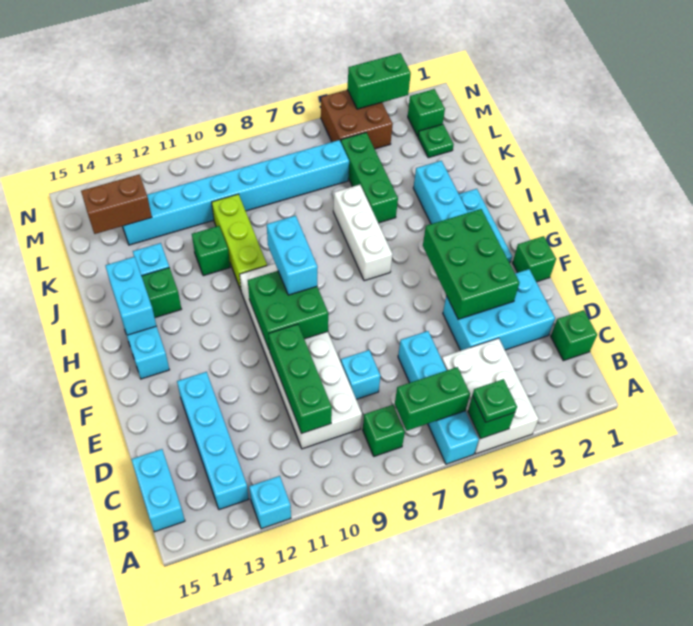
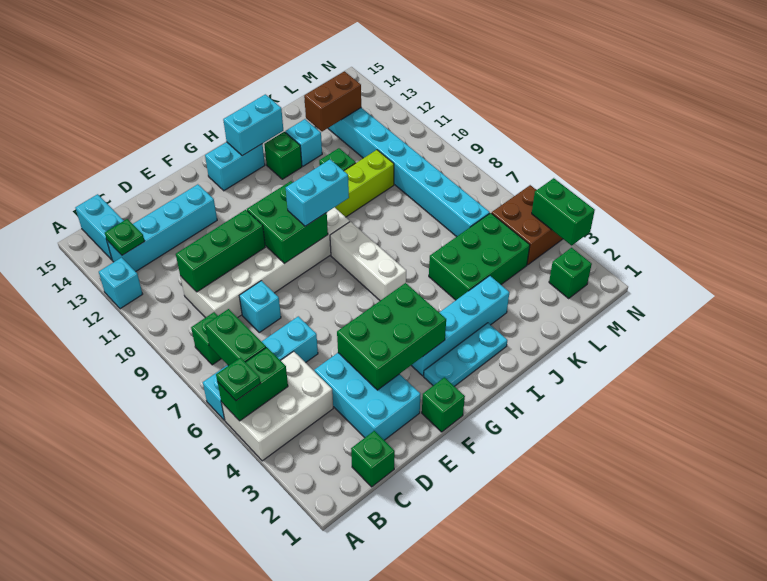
green brick A5 level 2 -> green brick A5:B5 level 2
cyan brick B15:C15 level 1 -> cyan brick B14:B15 level 1
white brick H6:J6 level 1 -> white brick H6:H8 level 1
green brick J5:L5 level 1 -> green brick J4:L5 level 1
green plate L2 level 1 -> green plate B13 level 2
brown brick L13:L14 level 2 -> brown brick K13:L13 level 2

